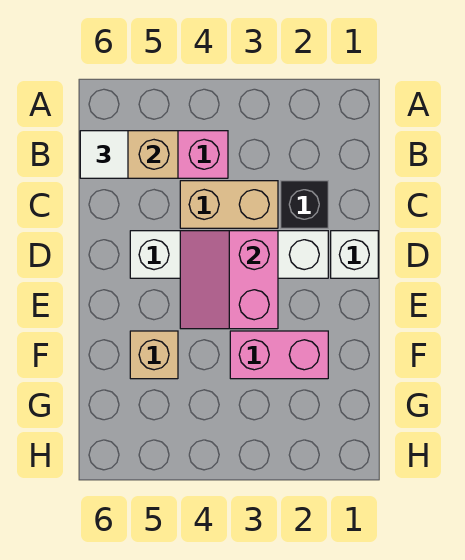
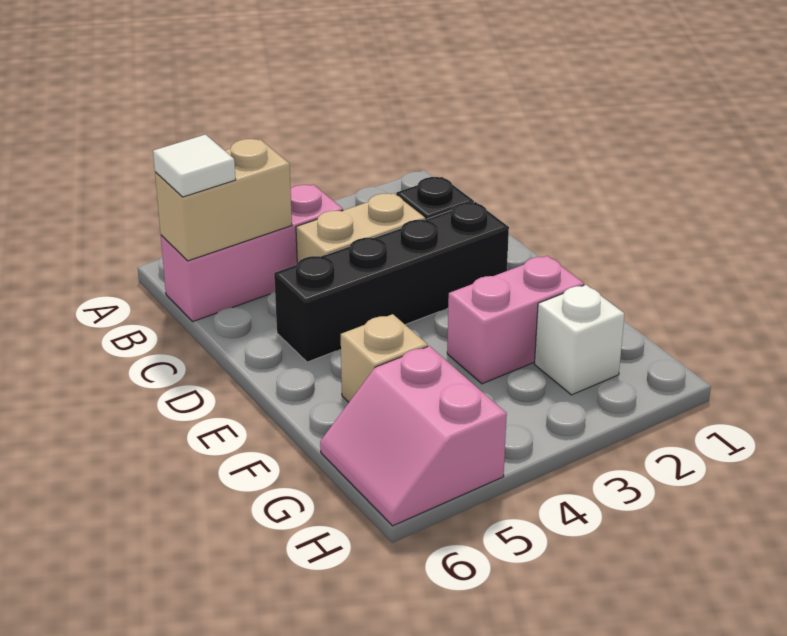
white brick D1 level 1 -> white brick G2 level 1
white brick D2:D5 level 1 -> black brick D2:D5 level 1
pink slope D3:E4 level 2 top 3 -> pink slope G5:H6 level 1 top 5

